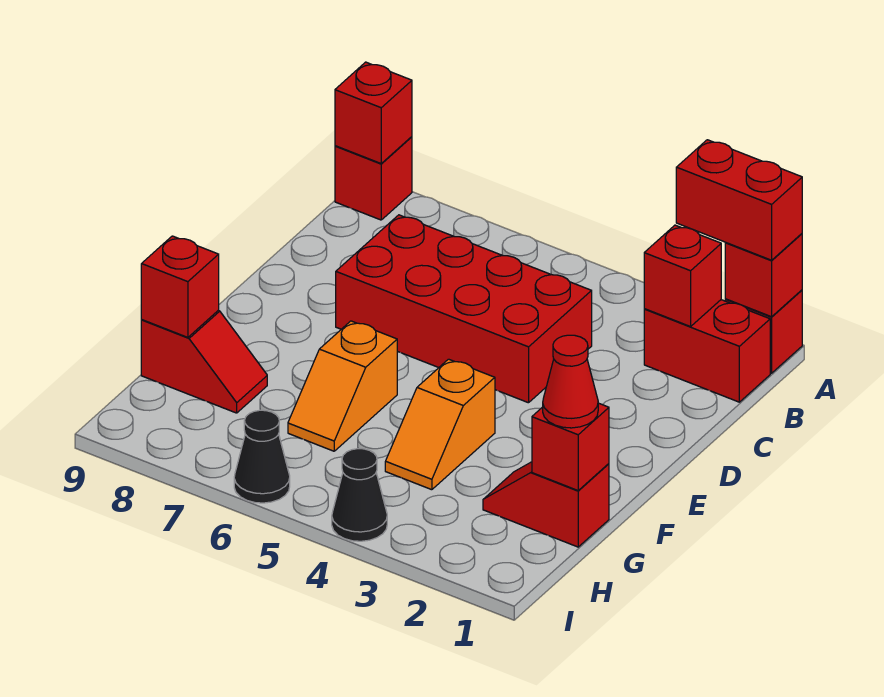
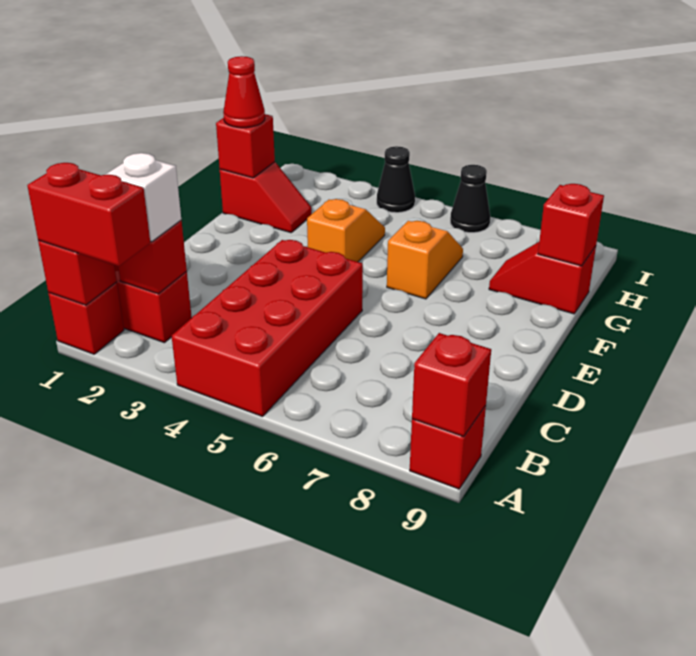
none -> white brick B2 level 3
red brick C4:D7 level 1 -> red brick A4:D5 level 1

